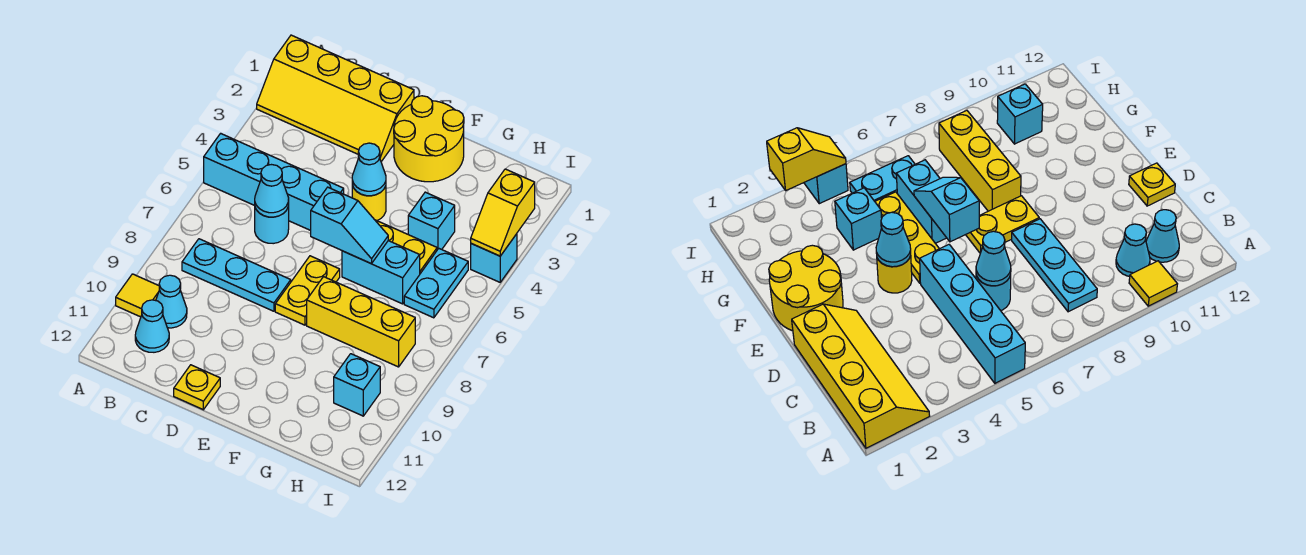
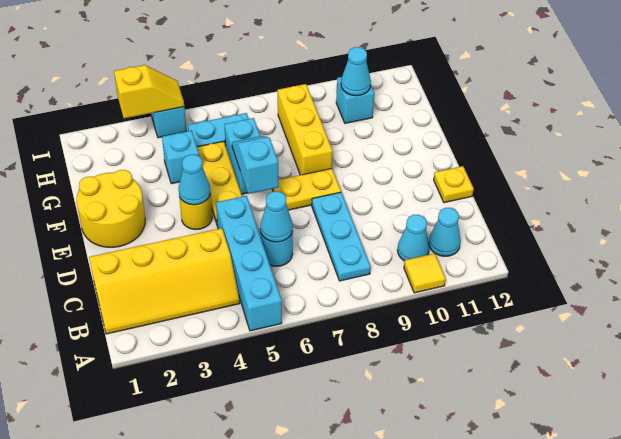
yellow slope A1:D2 level 1 top 1 -> yellow slope B1:C4 level 1 top C
none -> cyan cone H10 level 2

